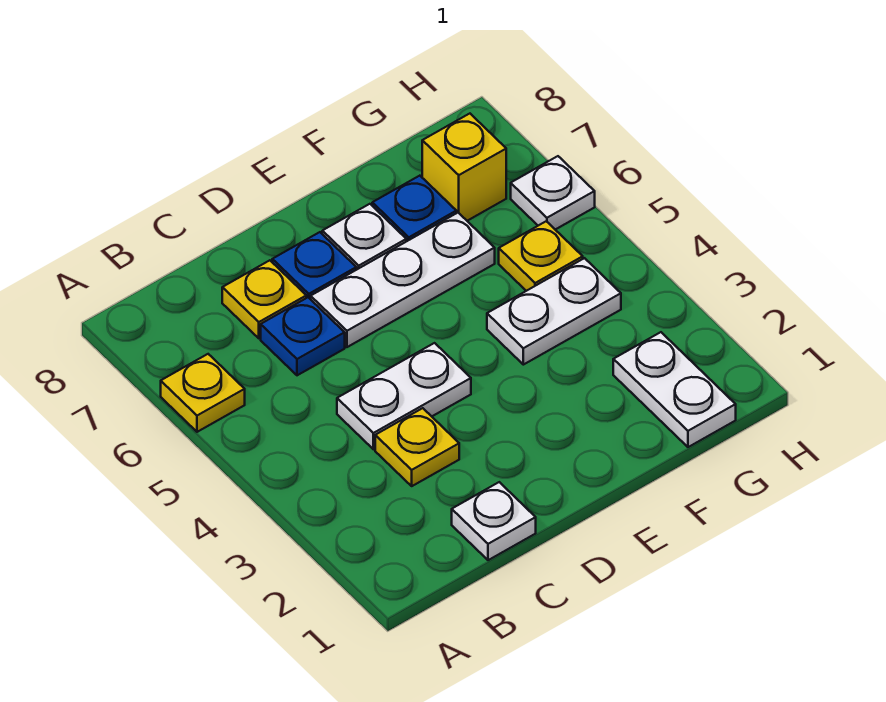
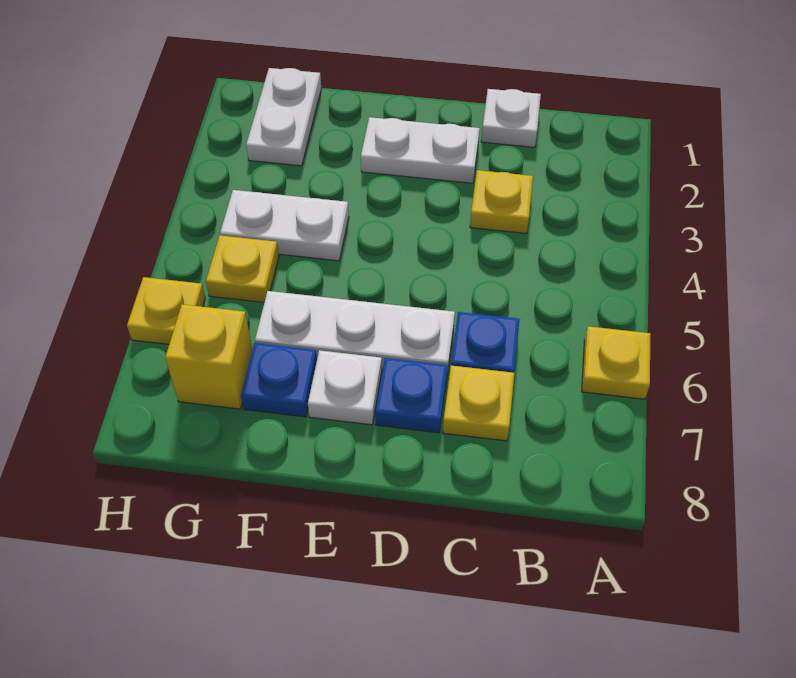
white plate C4:D4 level 1 -> white plate D2:E2 level 1
white plate H6 level 1 -> yellow plate H6 level 1

